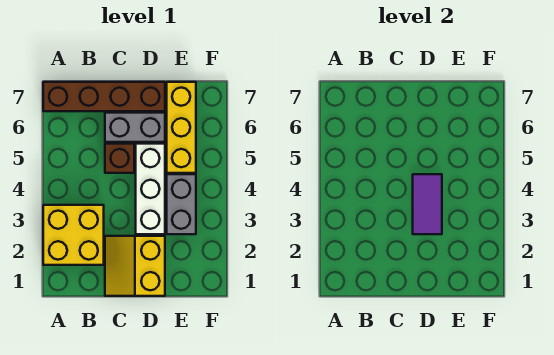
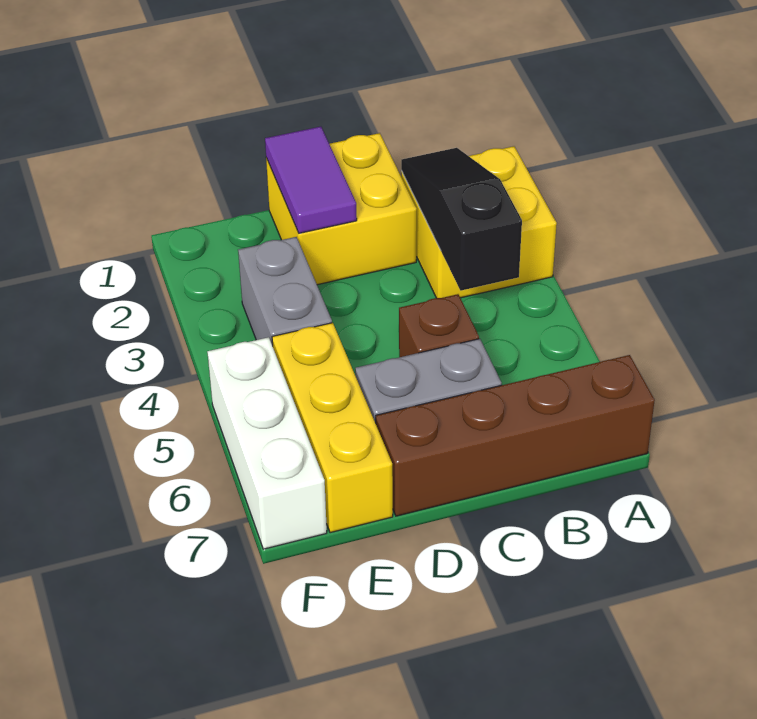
none -> black slope B2:B4 level 2 top 4
yellow slope C1:D2 level 1 top D -> yellow brick C1:D2 level 1
white brick D3:D5 level 1 -> white brick F5:F7 level 1
purple tile D3:D4 level 2 -> purple tile D1:D2 level 2

